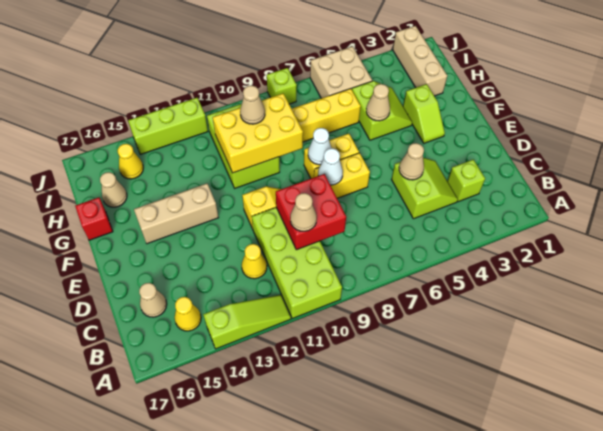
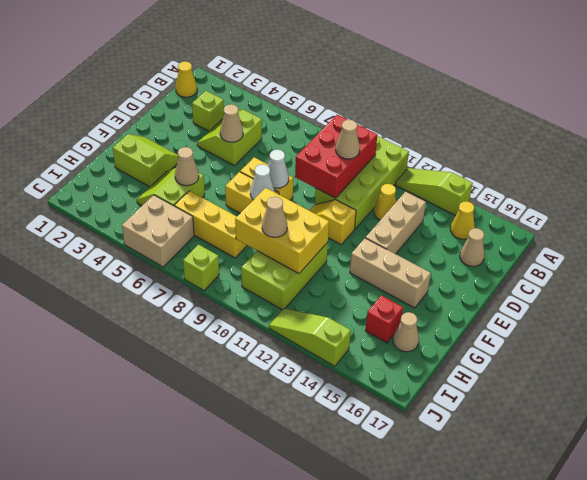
red brick C9:D10 level 2 -> red brick B9:D10 level 2
lime slope F3:G3 level 1 top G -> lime slope F2:G3 level 1 top G
red brick G17 level 1 -> red brick H15 level 1
tan brick H2:J2 level 1 -> tan brick C13:E13 level 1
yellow cone I15 level 1 -> yellow cone B1 level 1
lime brick J12:J14 level 1 -> lime slope J12:J14 level 1 top 14

